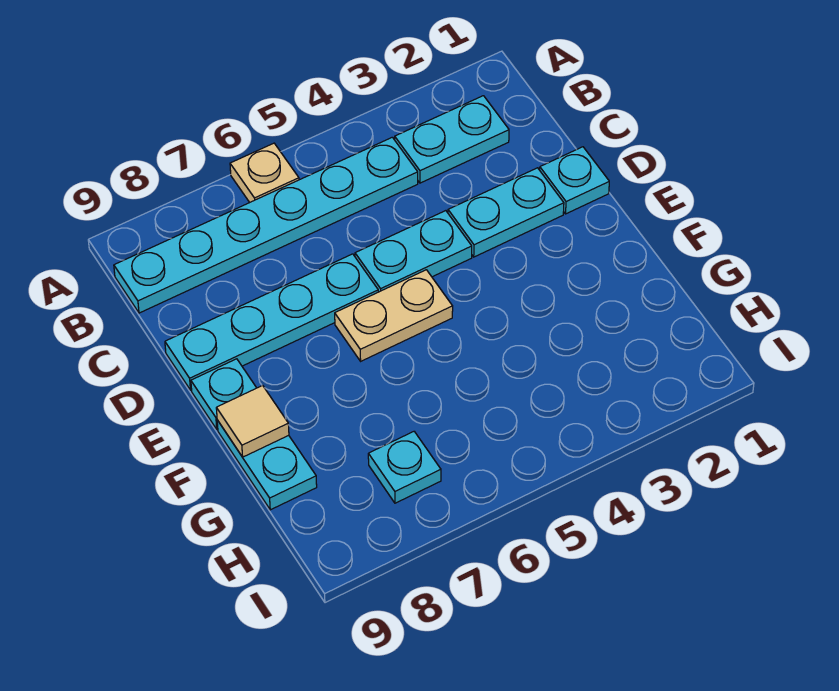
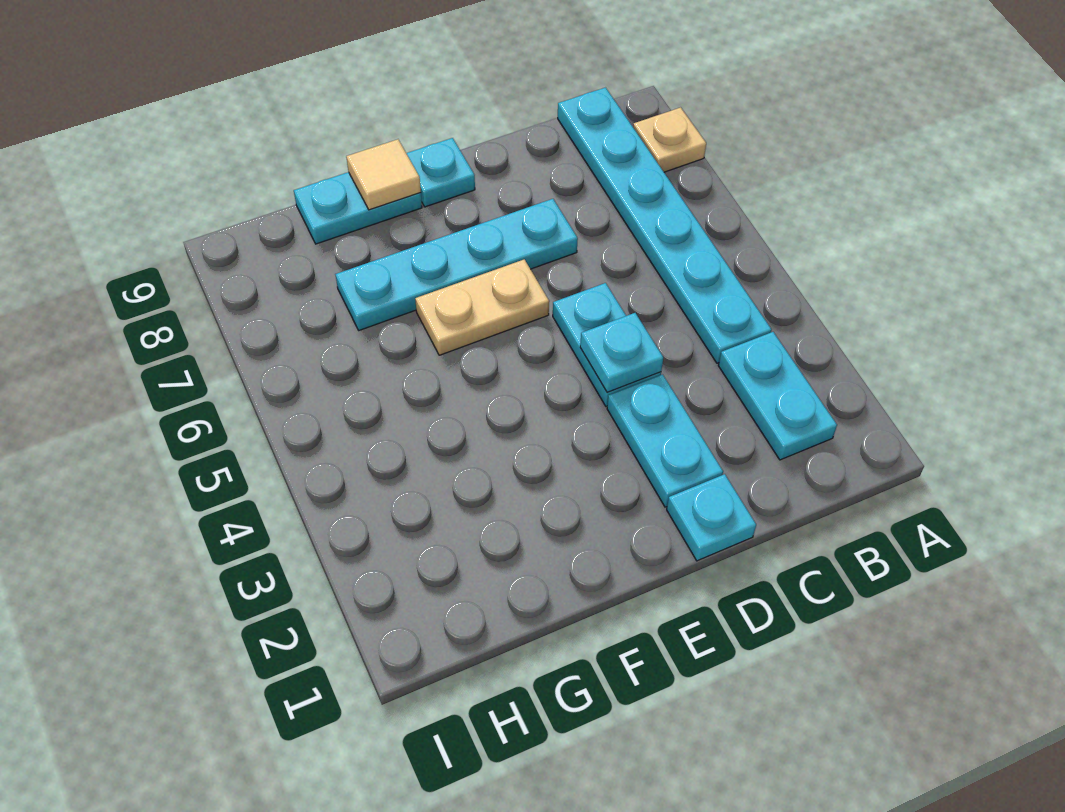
tan plate A6 level 1 -> tan plate A8 level 1
cyan plate D6:D9 level 1 -> cyan plate D7:G7 level 1
tan plate E5:E6 level 1 -> tan plate E6:F6 level 1
cyan plate H7 level 1 -> cyan plate D4 level 2

